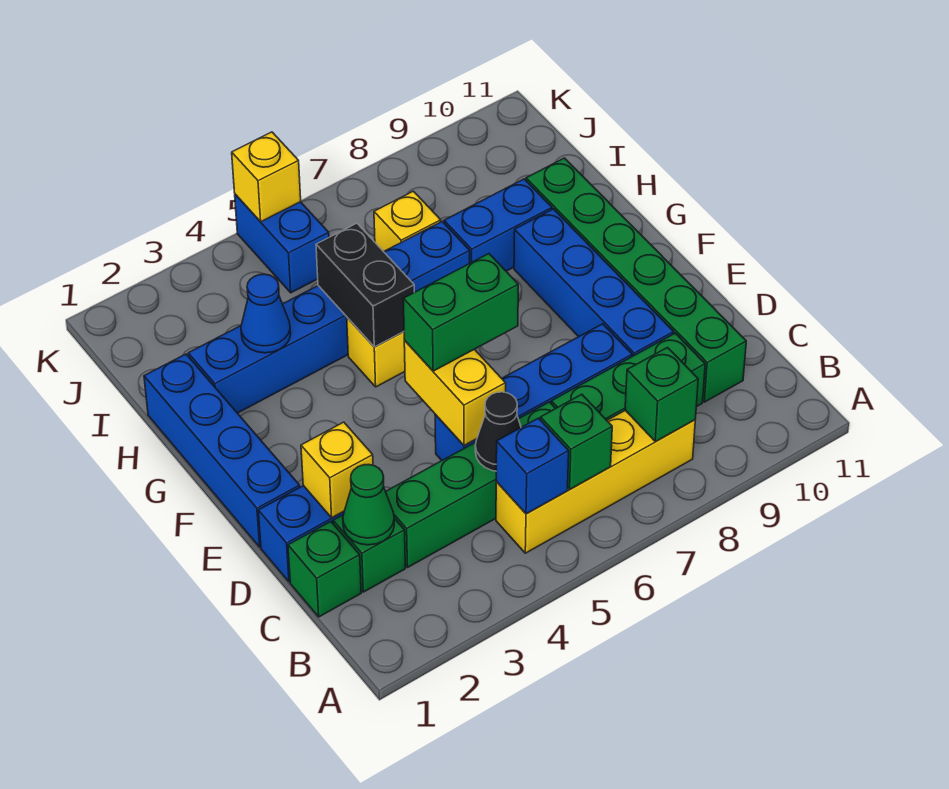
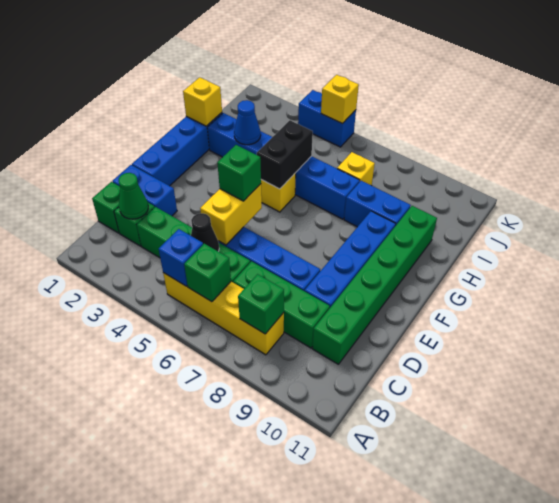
yellow brick D2 level 2 -> yellow brick H1 level 2
green brick E5:E6 level 3 -> green brick E5 level 3
blue brick J5:K5 level 1 -> blue brick K4:K5 level 1

